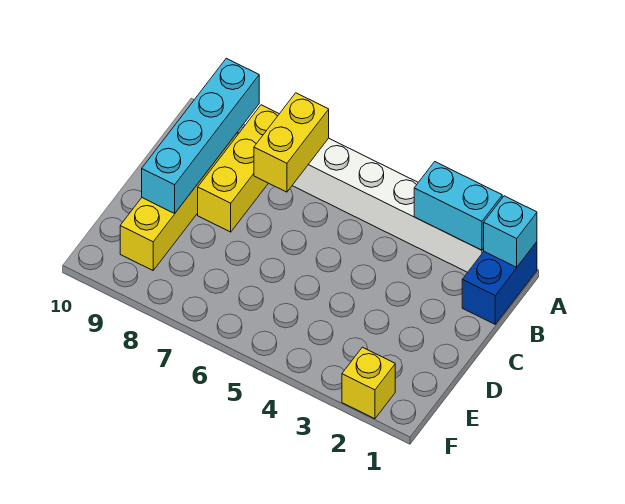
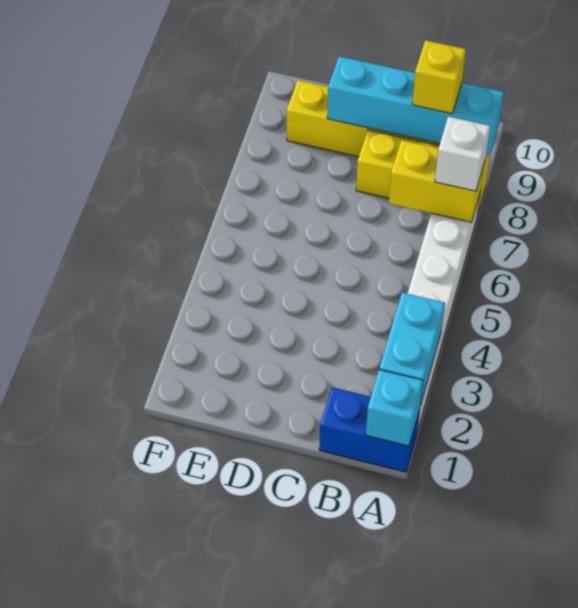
none -> white brick A7 level 3
yellow brick F2 level 1 -> yellow brick B9 level 3

